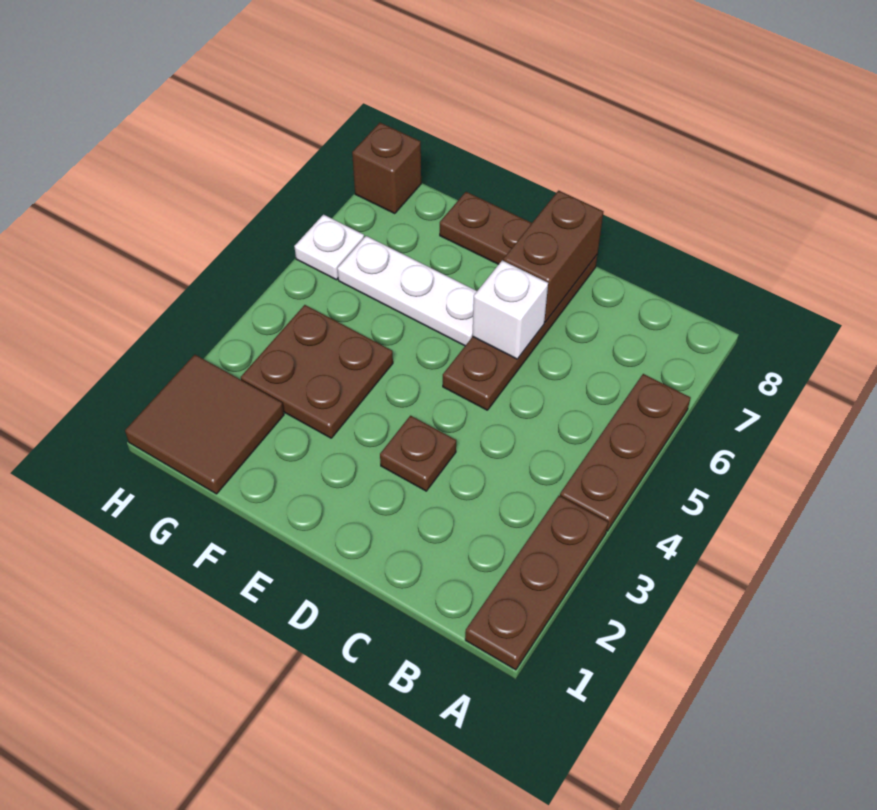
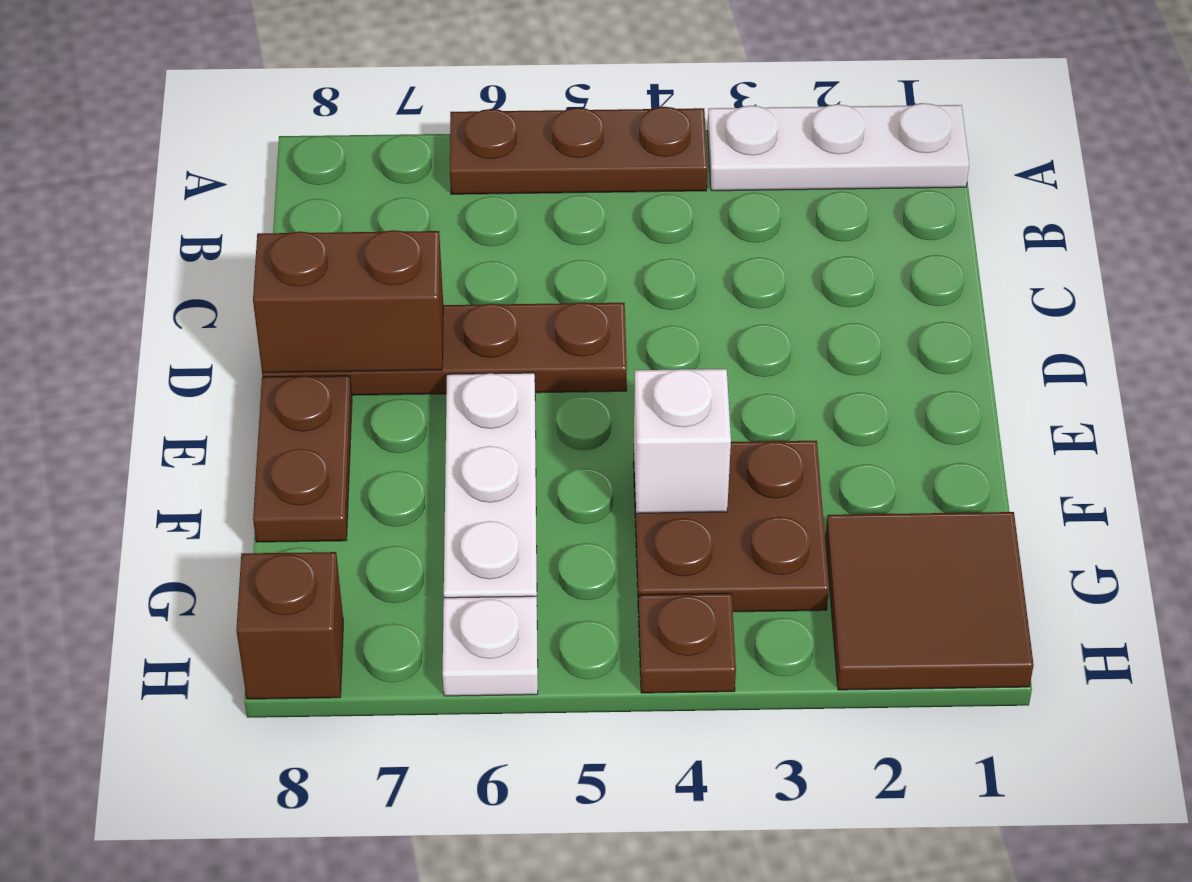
brown plate A1:A3 level 1 -> white plate A1:A3 level 1
brown plate D3 level 1 -> brown plate H4 level 1
white brick D6 level 2 -> white brick F4 level 2

